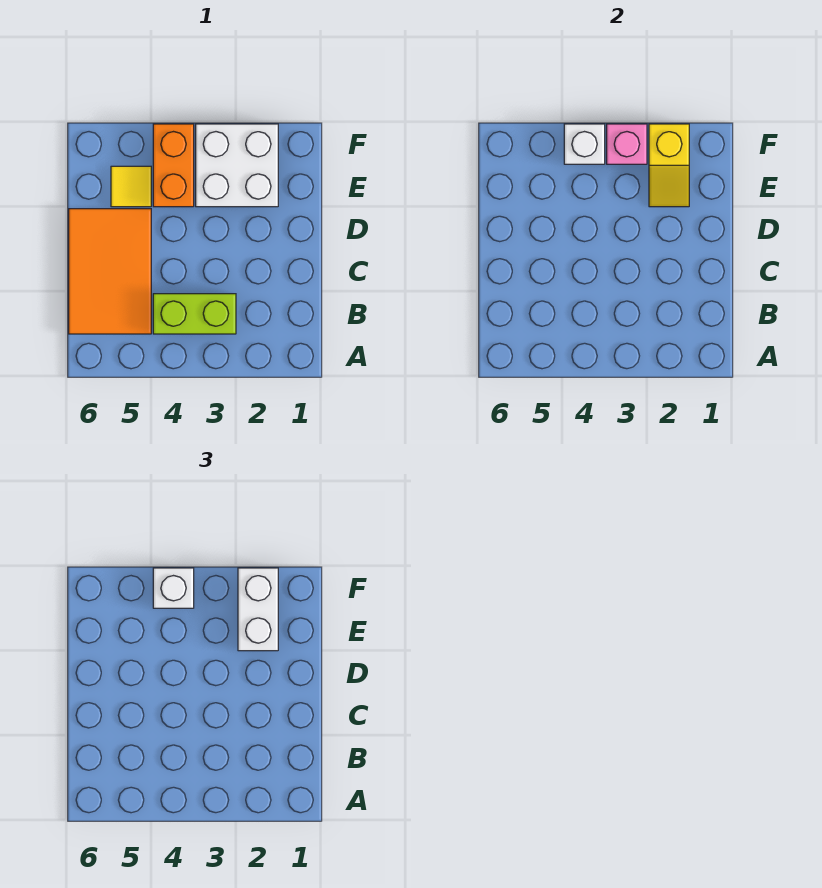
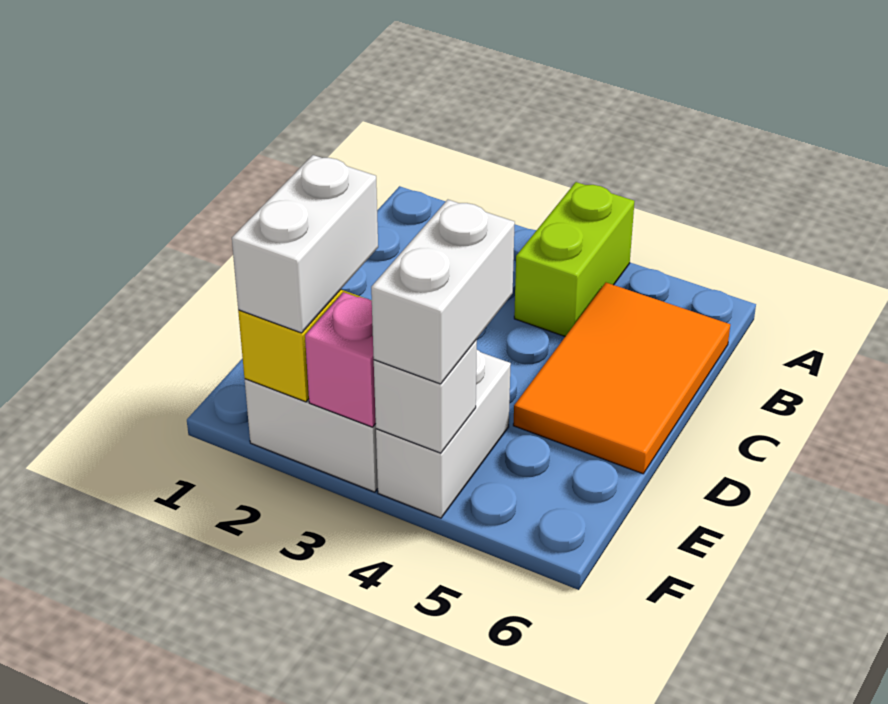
lime brick B3:B4 level 1 -> lime brick A4:B4 level 1
orange brick E4:F4 level 1 -> white brick E4:F4 level 1
yellow tile E5 level 1 -> none
white brick F4 level 3 -> white brick E4:F4 level 3

